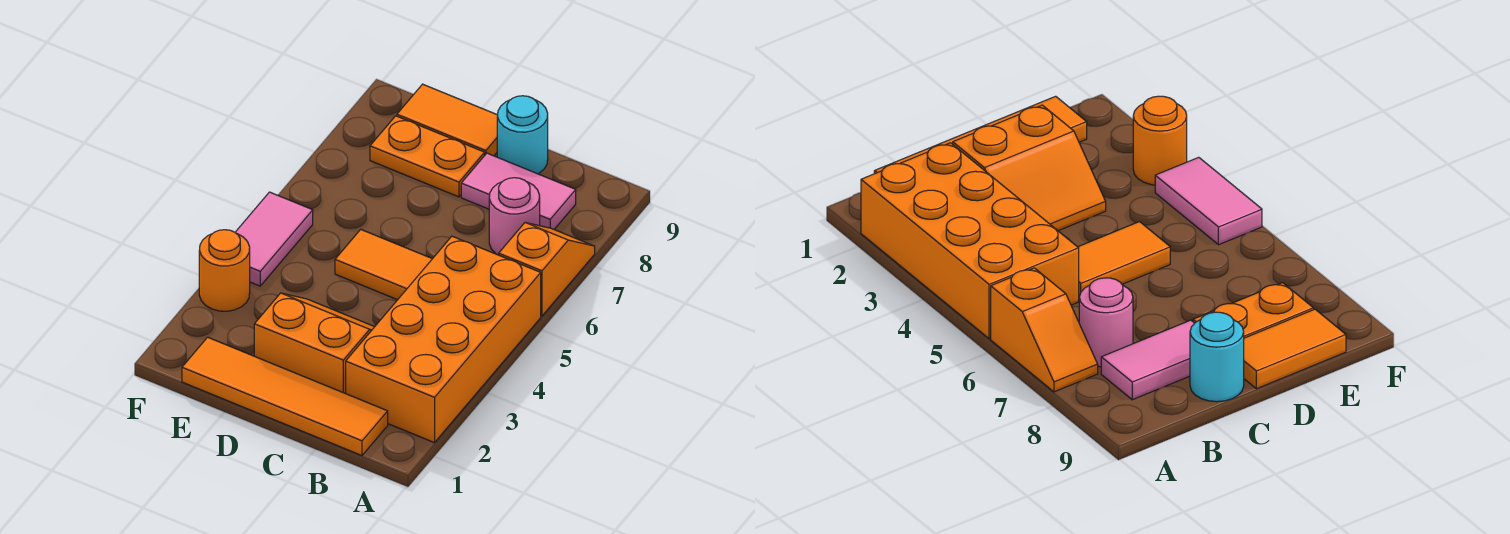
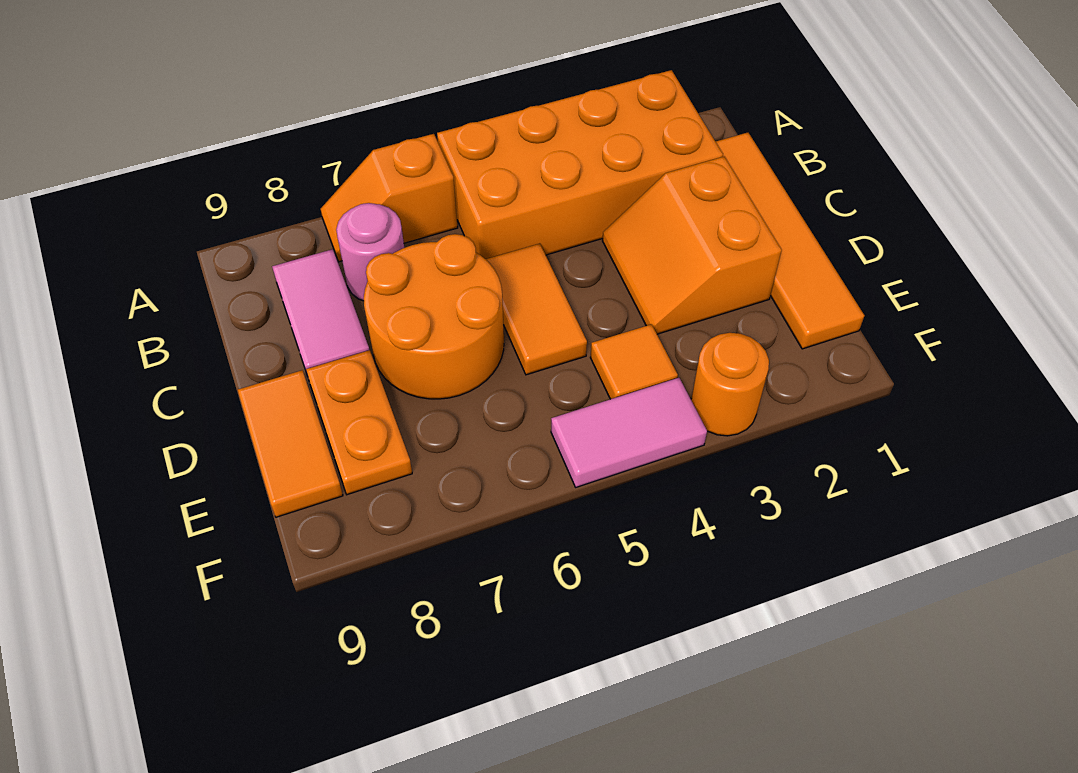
none -> orange round brick C6:D7 level 1
cyan round brick C9 level 1 -> none
none -> orange tile E4 level 1

